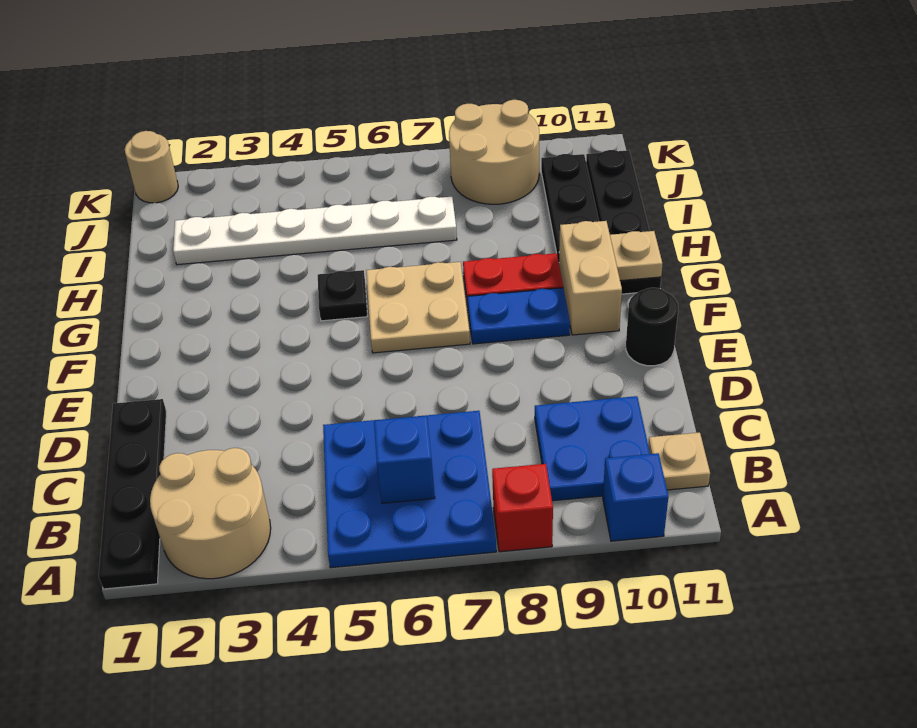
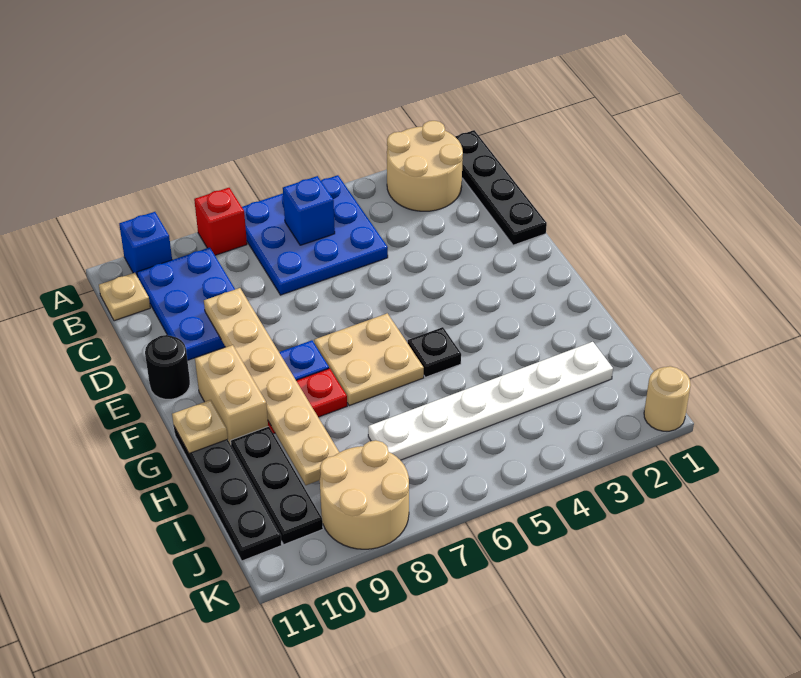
blue plate B9:C10 level 1 -> blue plate B9:D10 level 1
none -> tan plate D9:I9 level 2

